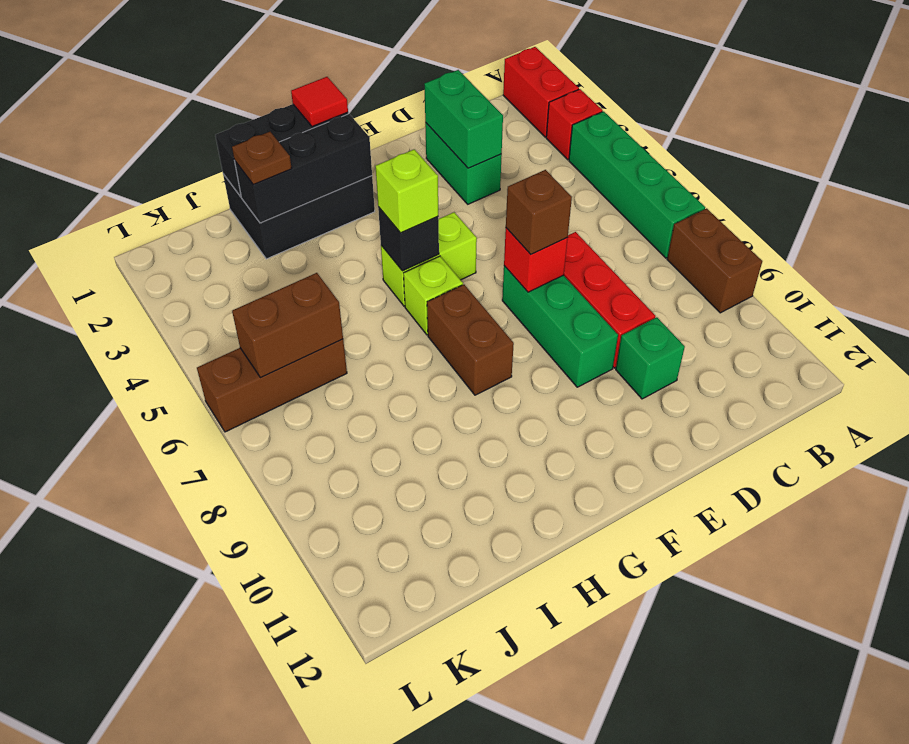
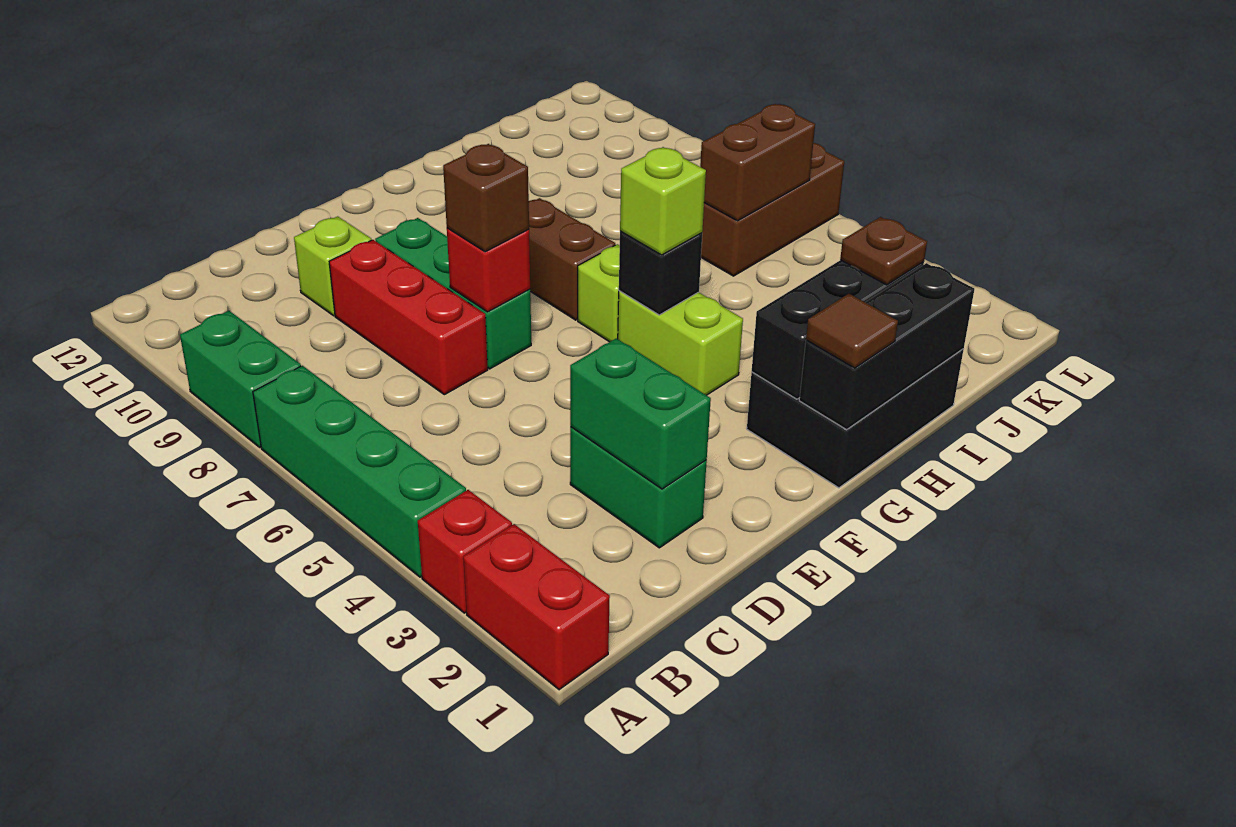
brown brick A8:A9 level 1 -> green brick A8:A9 level 1
green brick D10 level 1 -> lime brick D10 level 1
lime brick F5:G5 level 1 -> lime brick G4:G5 level 1
red tile G1 level 3 -> brown tile G1 level 3

